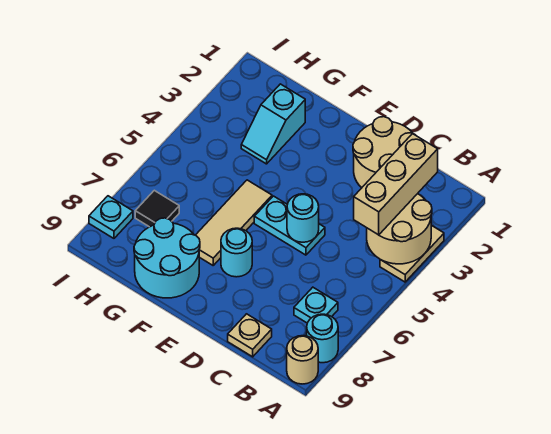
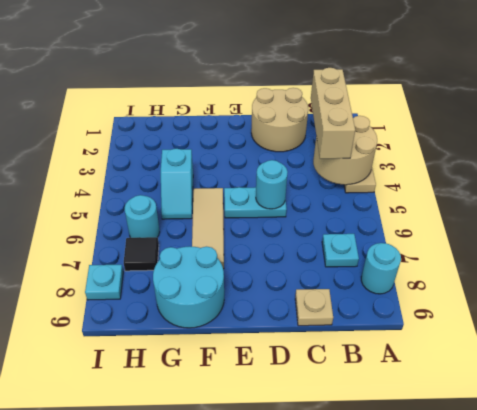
tan round brick A9 level 1 -> none
cyan round brick E7 level 1 -> cyan round brick H6 level 1
cyan slope G2:G3 level 1 top 2 -> cyan slope G4:G5 level 1 top 4

